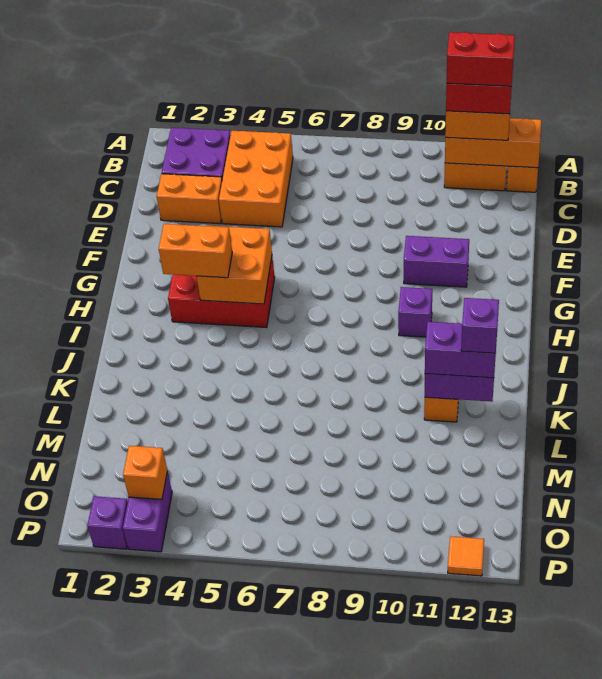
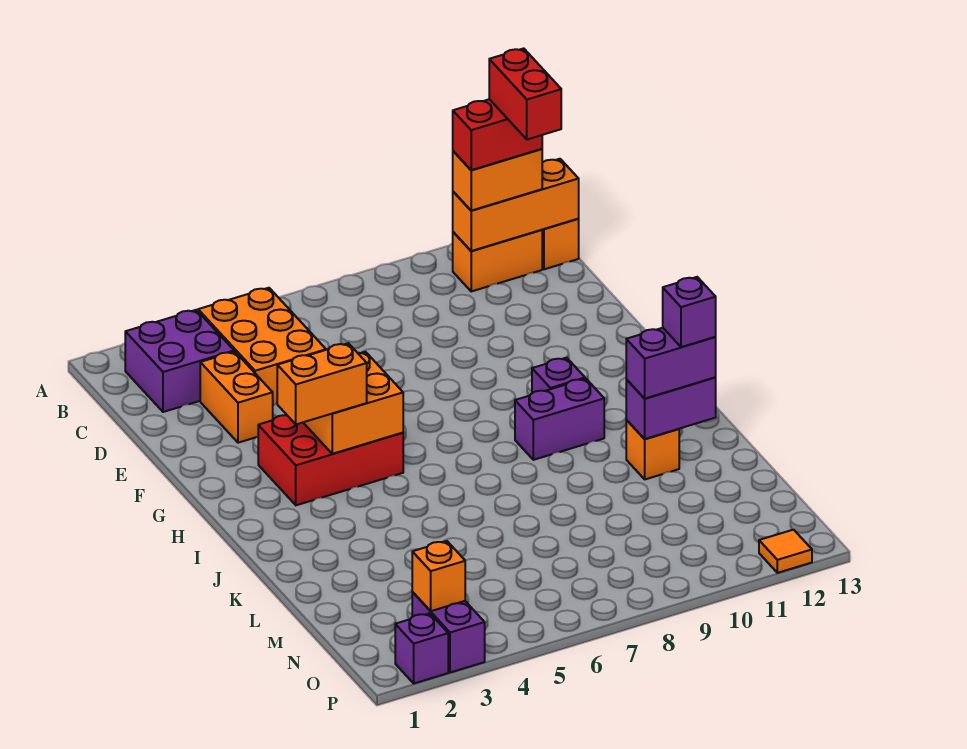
red brick B11:B12 level 5 -> red brick B12:C12 level 5
orange brick D2:D3 level 1 -> orange brick D3:E3 level 1
purple brick F10:F11 level 1 -> purple brick I9:I10 level 1

